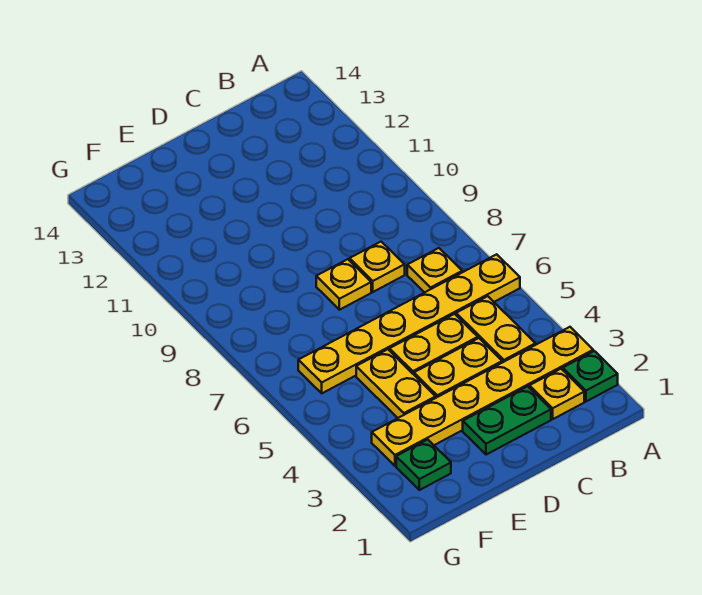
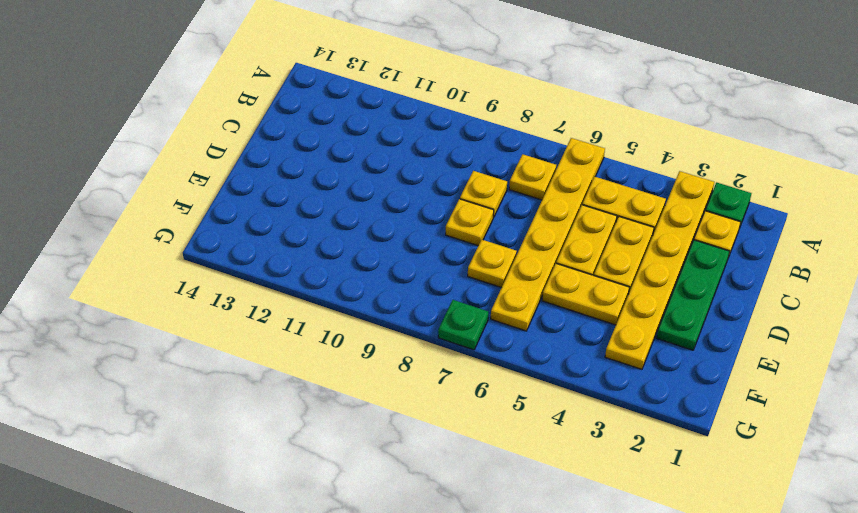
green plate C2:D2 level 1 -> green plate C2:E2 level 1
none -> yellow plate E7 level 1
green plate F2 level 1 -> green plate G7 level 1

